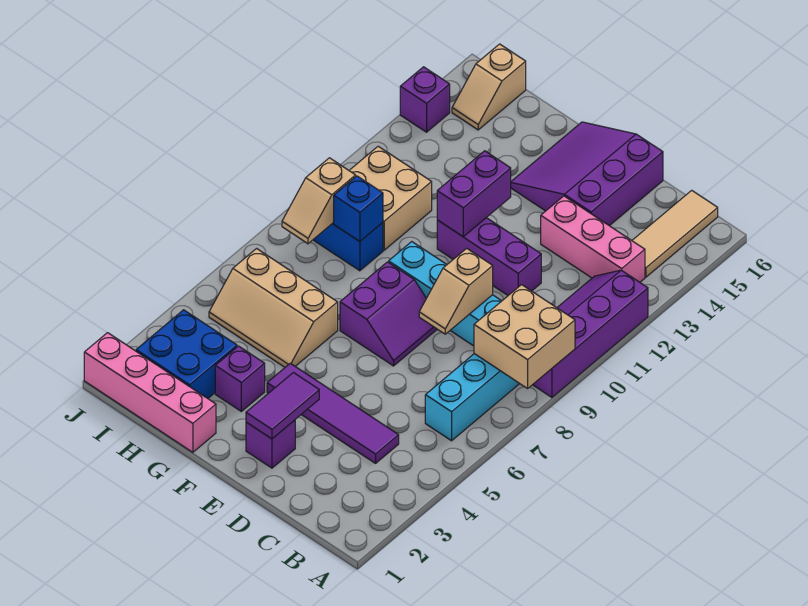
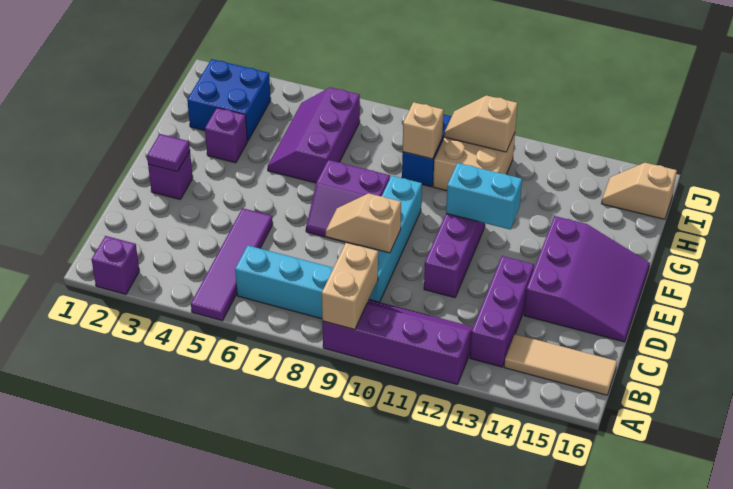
tan brick A8:B9 level 2 -> tan brick A9:B9 level 2
pink brick B13:D13 level 1 -> purple brick B13:D13 level 1
purple tile C4:F4 level 1 -> purple tile A5:D5 level 1
purple slope D14:F16 level 1 top D -> purple slope D14:F16 level 1 top 14
purple tile E2:E3 level 2 -> purple tile E2 level 2
purple brick F11:F12 level 2 -> cyan brick F11:F12 level 2
pink brick G1:J1 level 1 -> none
tan slope G5:I6 level 1 top 6 -> purple slope G5:I6 level 1 top 6
blue brick H9 level 2 -> tan brick H9 level 2
tan slope I8:I9 level 2 top 9 -> tan slope I10:I11 level 2 top 11
purple brick J14 level 1 -> purple brick A2 level 1

